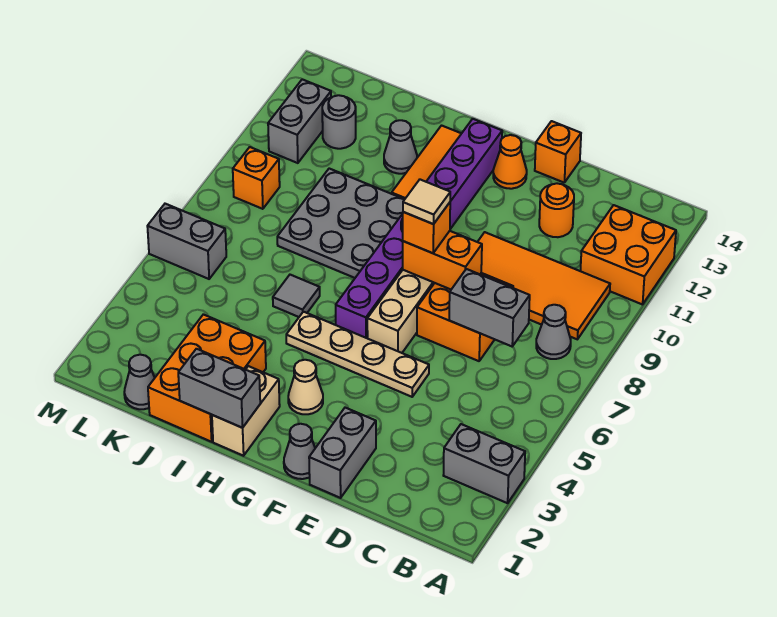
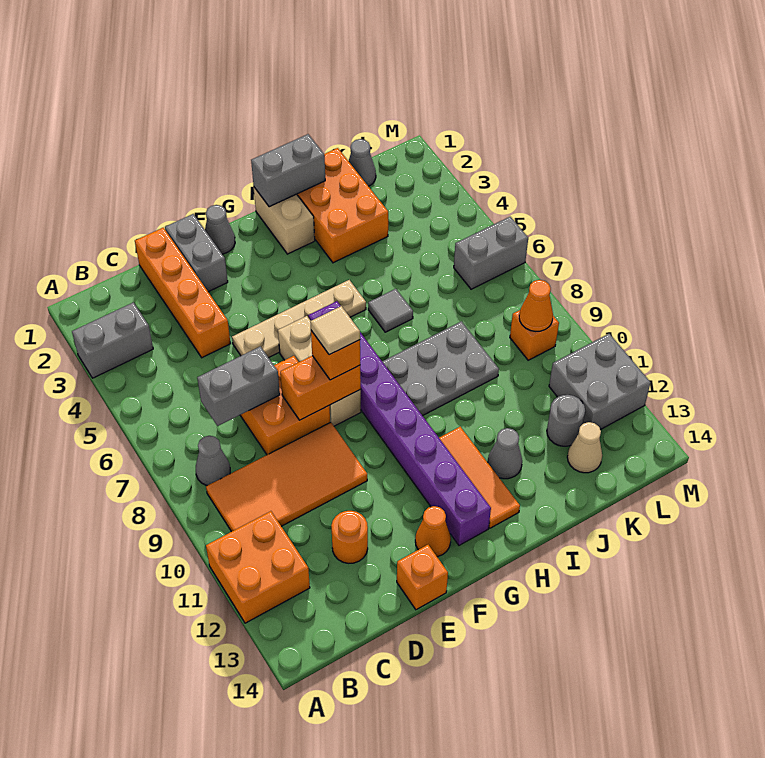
none -> orange brick D1:D4 level 1
tan cone G3 level 1 -> tan cone K13 level 1
grey plate H8:J10 level 1 -> grey plate H8:J9 level 1
none -> orange cone L9 level 2
grey brick L11:L12 level 1 -> grey brick L11:M12 level 1

